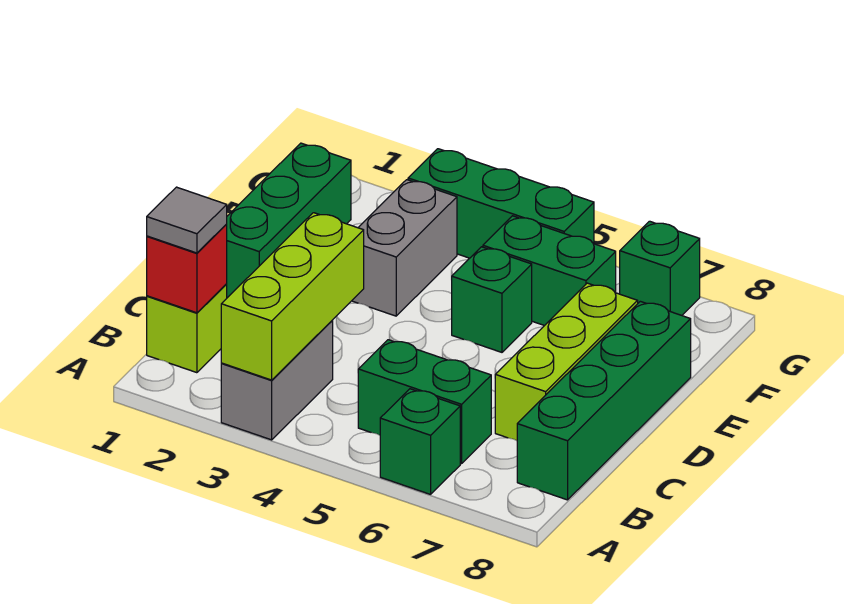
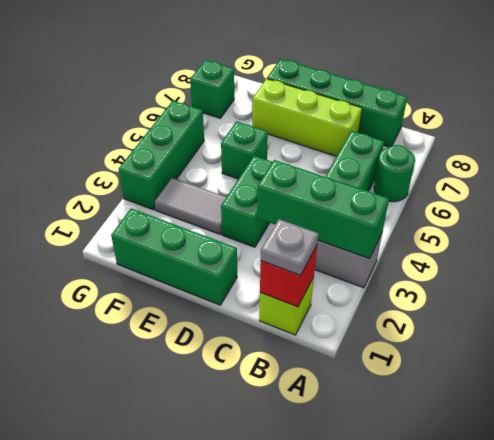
lime brick A3:C3 level 2 -> green brick A3:C3 level 2
green brick A6 level 1 -> green round brick A6 level 1
grey tile B1 level 3 -> grey plate B1 level 3
grey brick E3:F3 level 1 -> grey tile E3:F3 level 1
green brick F5:F6 level 1 -> green brick D3:D4 level 1

